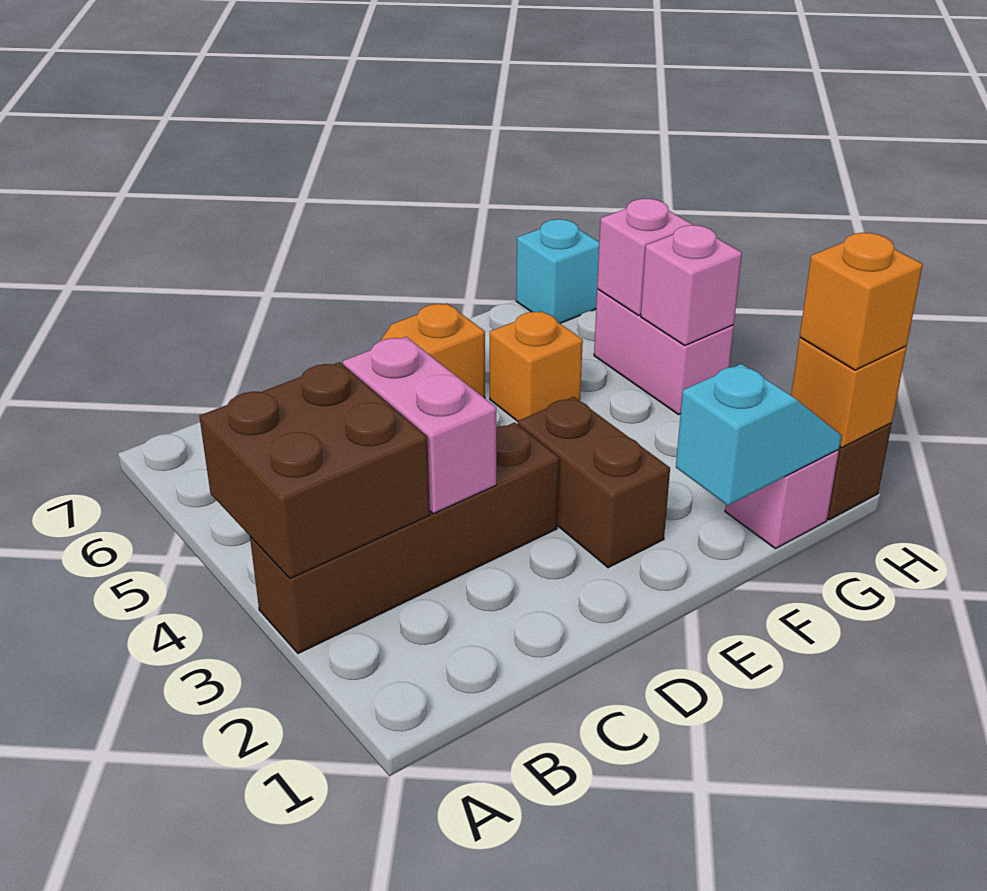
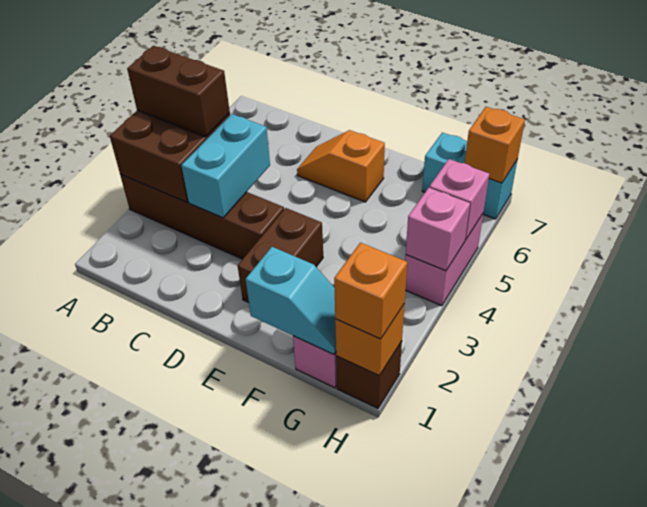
none -> brown brick A4:B4 level 3
pink brick C3:C4 level 2 -> cyan brick C3:C4 level 2
orange brick F5 level 1 -> orange brick H7 level 2
cyan brick H7 level 1 -> cyan brick G7:H7 level 1

